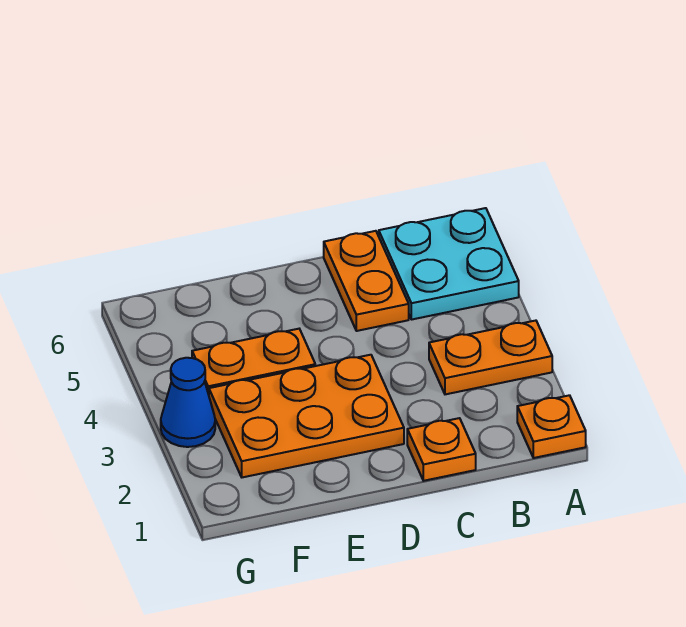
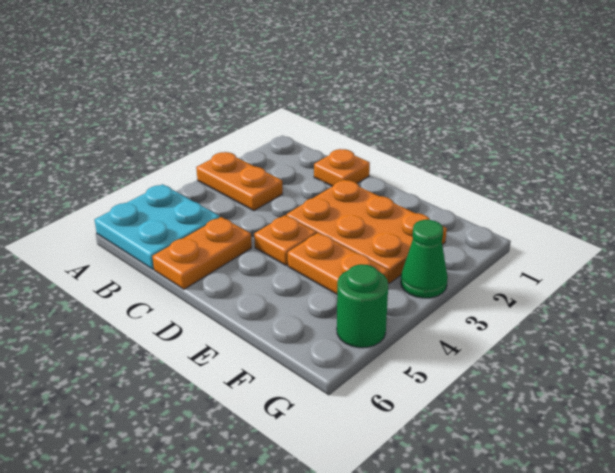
orange plate A1 level 1 -> orange plate D4 level 1
blue cone G3 level 1 -> green cone G3 level 1
none -> green round brick G5 level 1

